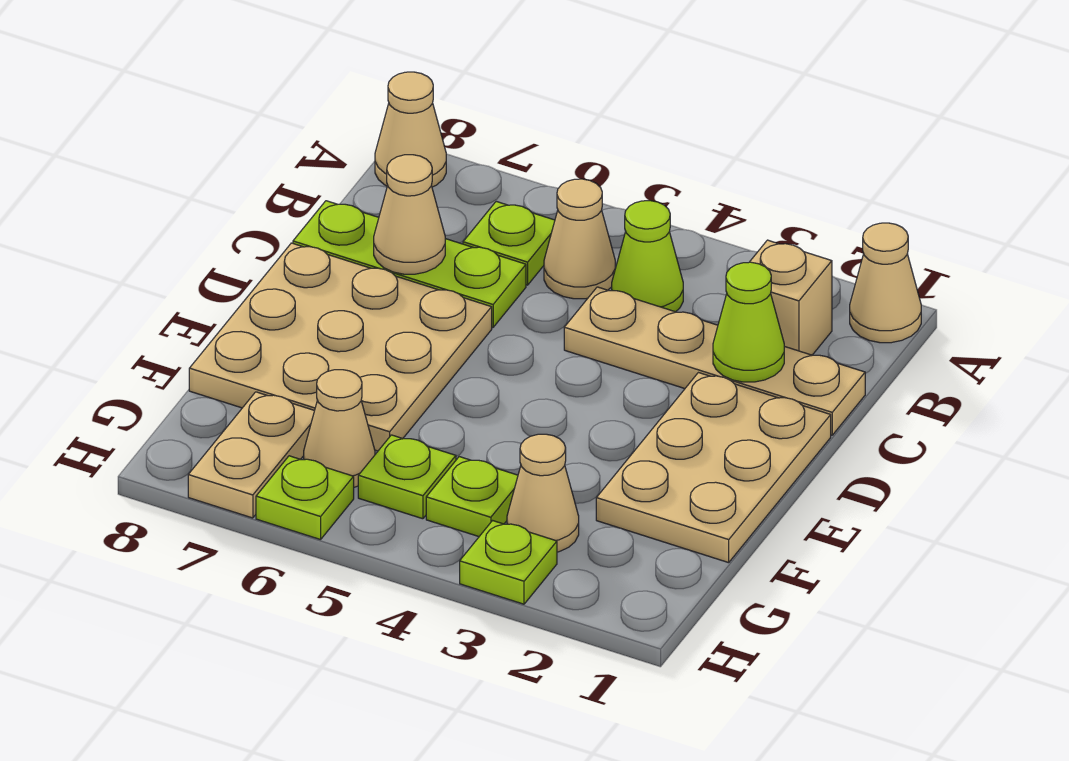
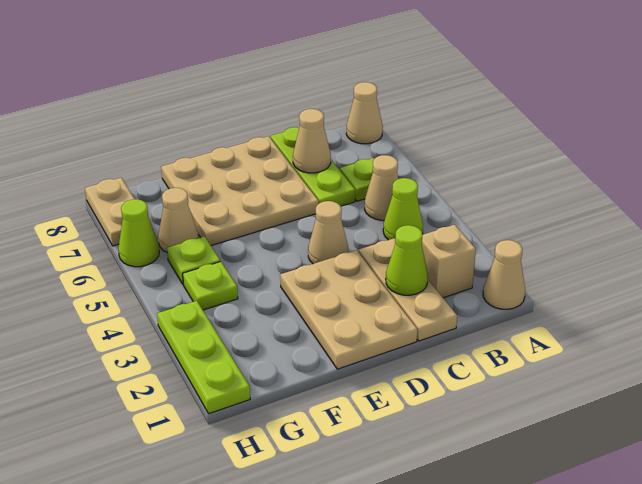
tan plate C1:C4 level 1 -> tan plate C1:C3 level 1
tan plate D1:F2 level 1 -> tan plate D1:E3 level 1
tan cone G3 level 1 -> tan cone D4 level 1
tan plate G7:H7 level 1 -> tan plate H7:H8 level 1
lime plate H3 level 1 -> lime plate H1:H3 level 1
lime plate H6 level 1 -> lime cone H6 level 1

